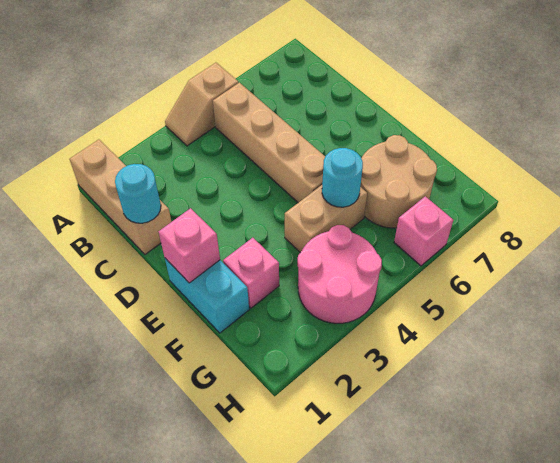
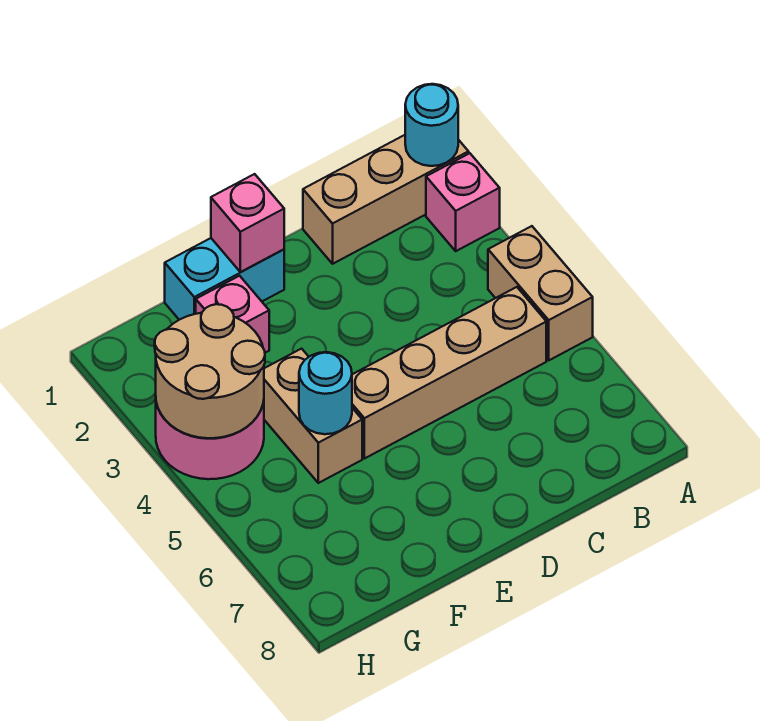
tan slope A4:A5 level 1 top 5 -> tan brick A4:A5 level 1
cyan round brick C1 level 2 -> cyan round brick A1 level 2
tan round brick F6:G7 level 1 -> tan round brick G3:H4 level 2
pink brick H6 level 1 -> pink brick A2 level 1

